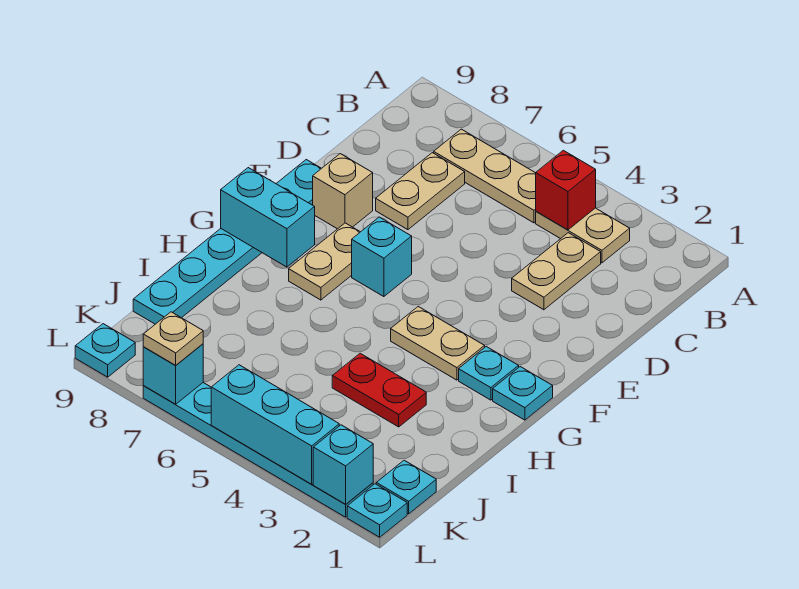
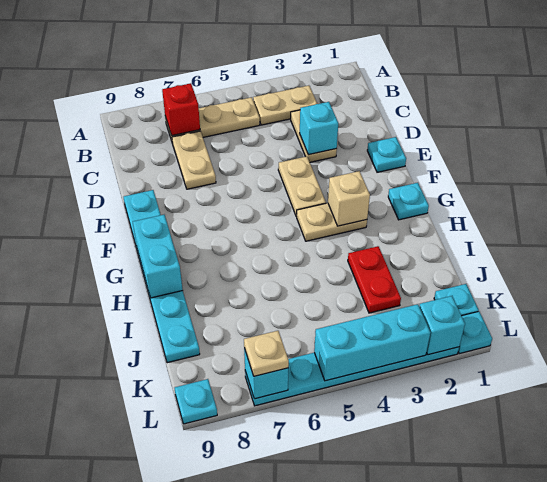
red brick B4 level 2 -> red brick B7 level 2
tan brick E8 level 1 -> tan brick G3 level 2
cyan brick F6 level 1 -> cyan brick D3 level 2
tan plate F7:G7 level 1 -> tan plate E4:F4 level 1
cyan plate G2 level 1 -> cyan plate E1 level 1
cyan brick G8:G9 level 2 -> cyan brick G9:H9 level 2
red plate I3:I4 level 1 -> red plate I3:J3 level 1

